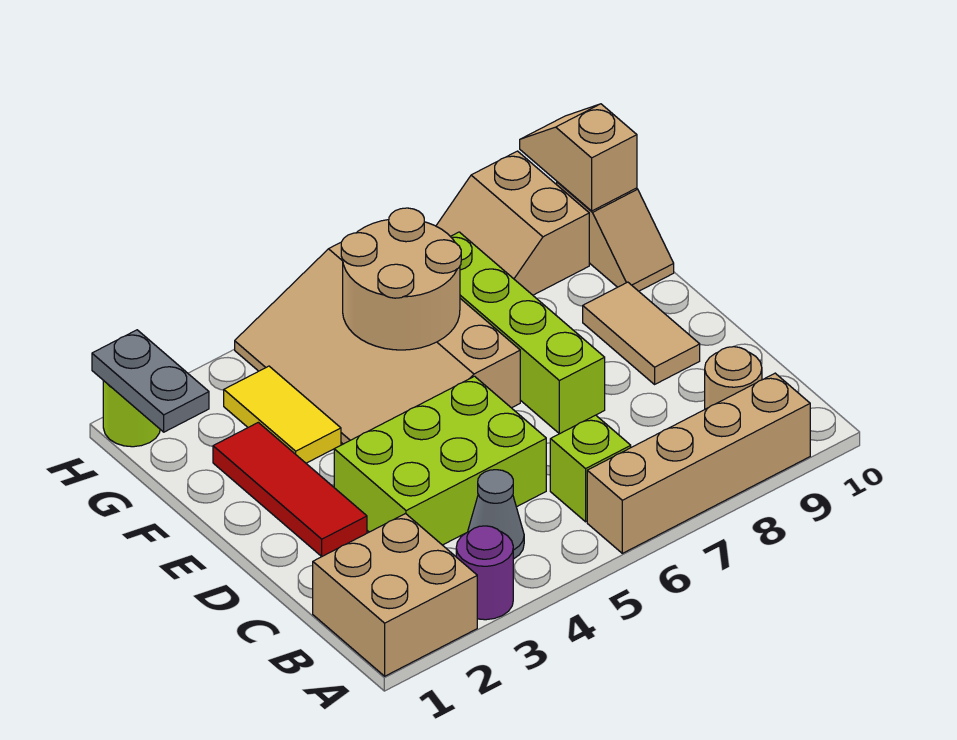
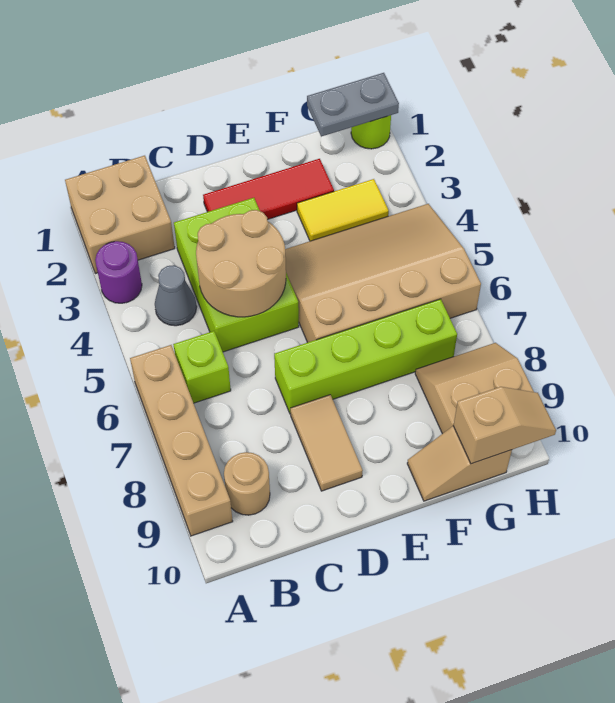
tan tile D9:E9 level 1 -> tan tile D8:D9 level 1
tan round brick F5:G6 level 2 -> tan round brick C4:D5 level 2

